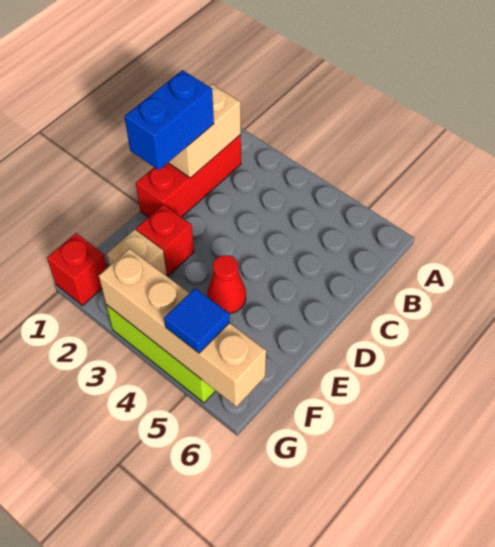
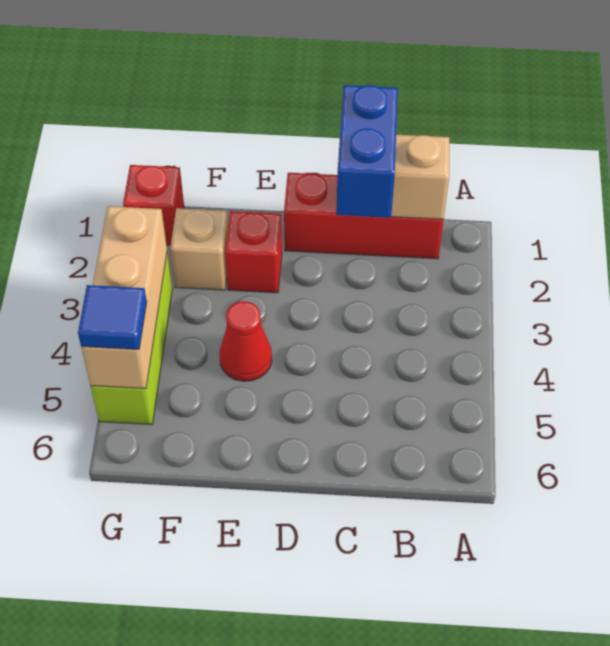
blue brick C1:D1 level 3 -> blue brick C1:C2 level 3
tan brick G3:G6 level 2 -> tan brick G3:G5 level 2

